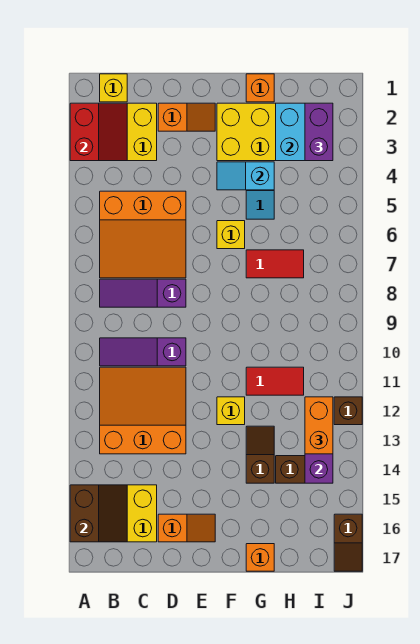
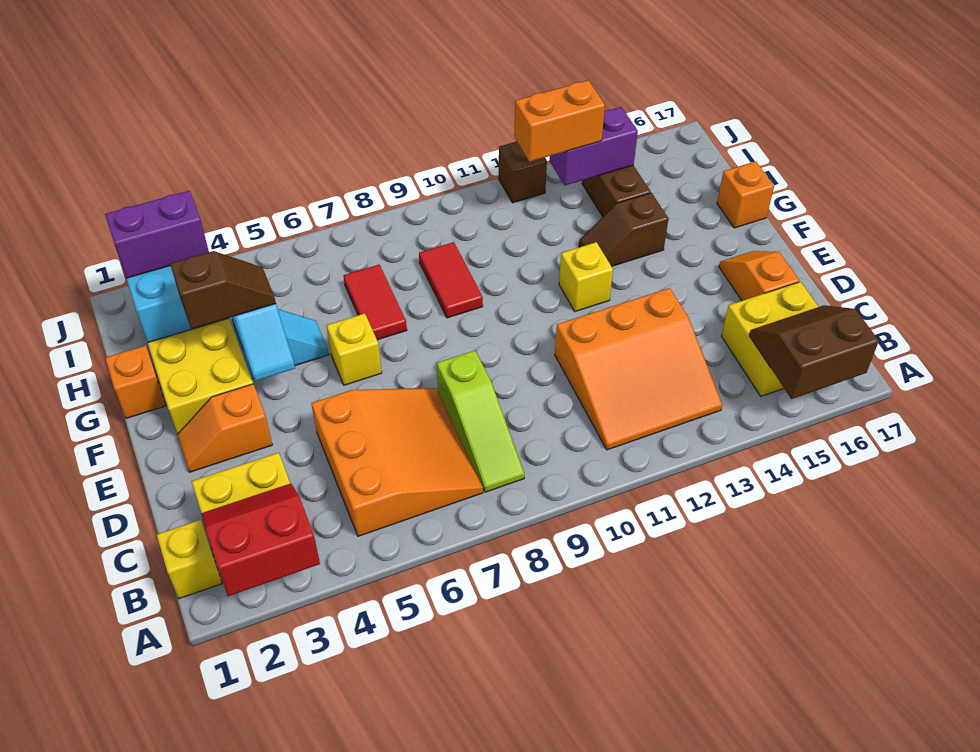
purple slope B8:D8 level 1 top D -> lime slope B8:D8 level 1 top D
purple slope B10:D10 level 1 top D -> none
orange slope B11:D13 level 1 top 13 -> orange slope B11:D13 level 1 top D
orange slope D2:E2 level 1 top D -> orange slope E2:E3 level 1 top 3
red tile G11:H11 level 1 -> red tile G9:H9 level 1
brown slope J16:J17 level 1 top 16 -> brown slope G3:G4 level 3 top 3

